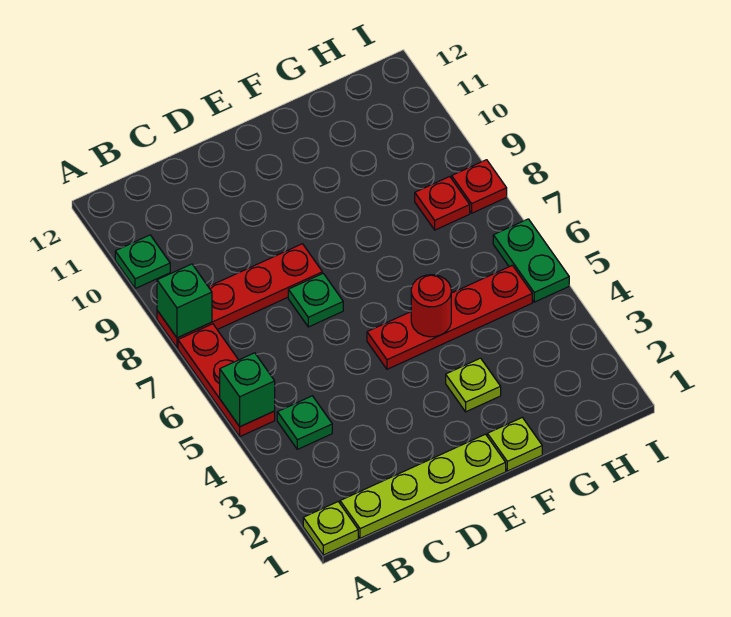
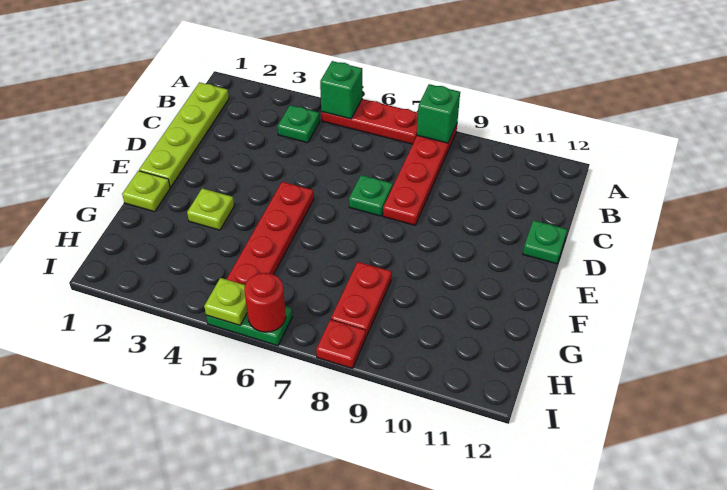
lime plate A1 level 1 -> lime plate I5 level 2
green plate A10 level 1 -> green plate D12 level 1
red round brick F5 level 2 -> red round brick I6 level 2
red plate H8 level 1 -> red plate G8:H8 level 1

